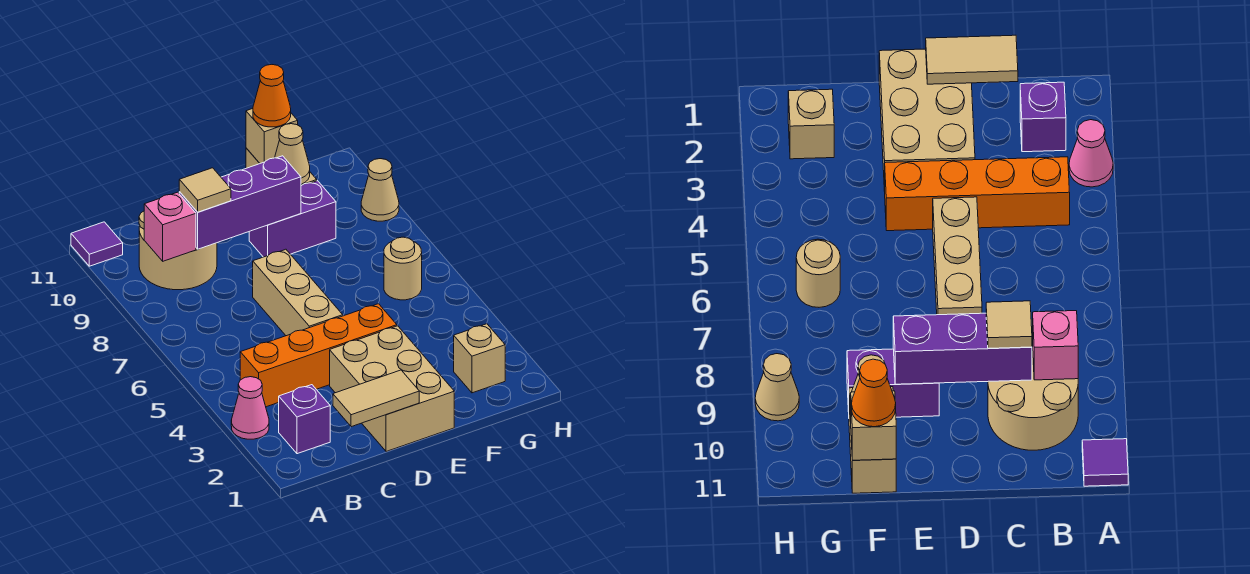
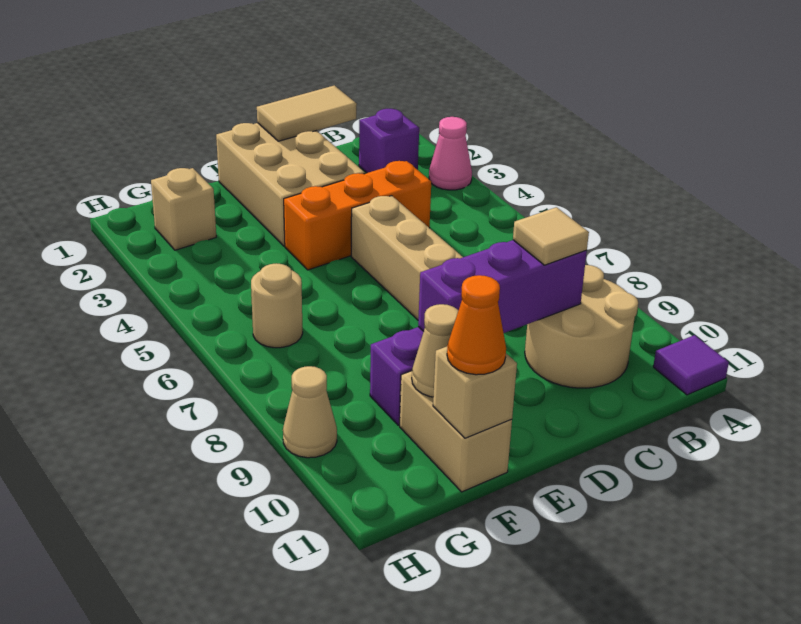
orange brick B4:E4 level 1 -> orange brick C4:E4 level 1
pink brick B9 level 2 -> none

